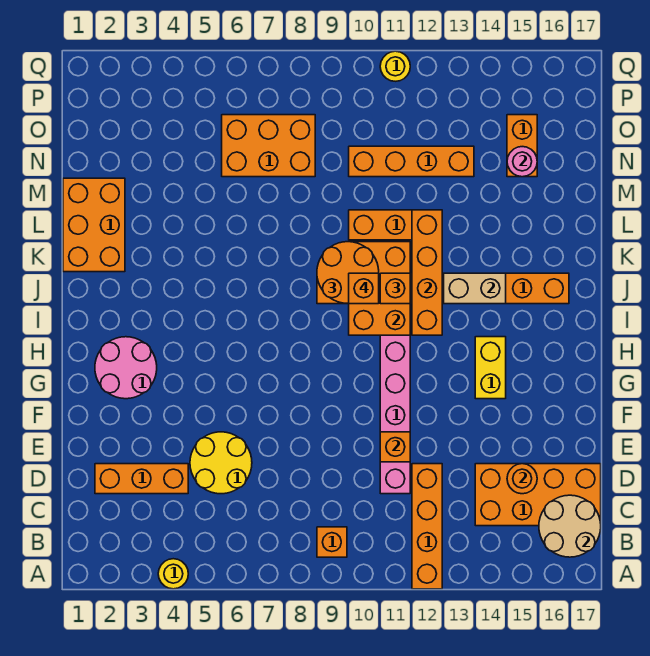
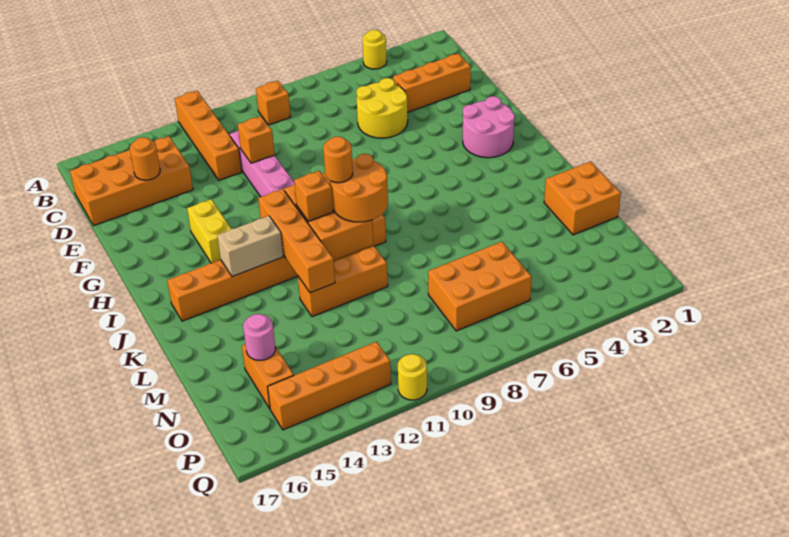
tan round brick B16:C17 level 2 -> none
orange brick J10 level 4 -> orange round brick J10 level 4
orange brick K1:M2 level 1 -> orange brick L1:M2 level 1
orange brick N10:N13 level 1 -> orange brick P12:P15 level 1

